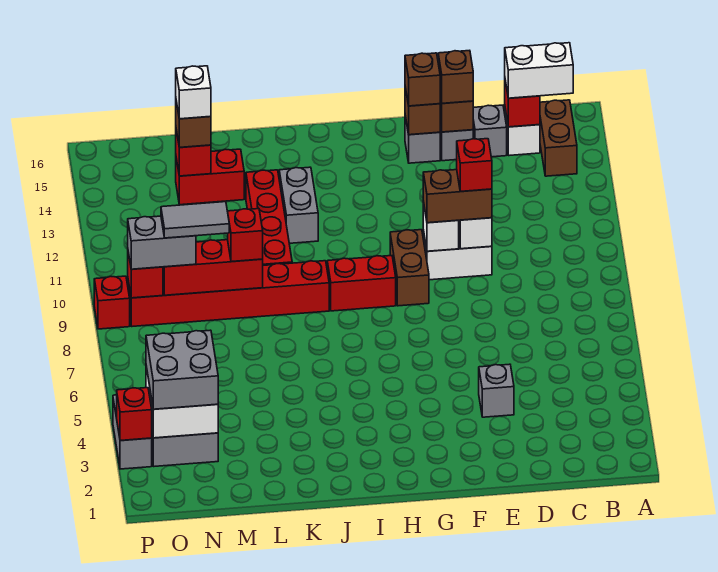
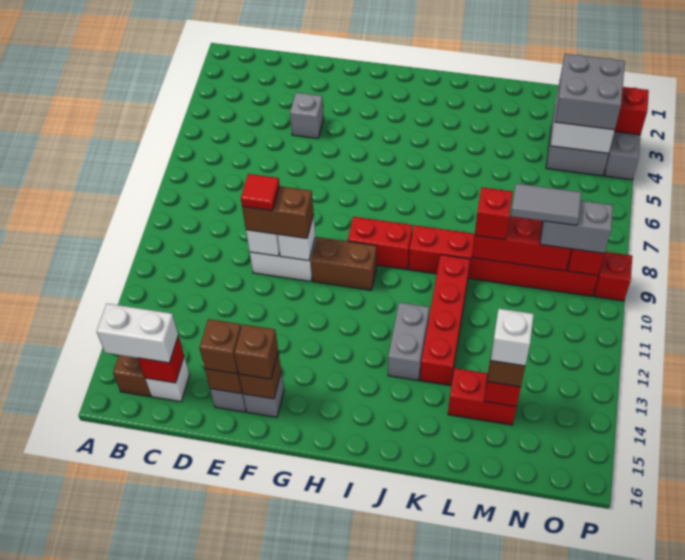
grey brick D15 level 1 -> none
red brick E10 level 4 -> red tile E10 level 4
brown brick G9:G10 level 1 -> brown brick G10:H10 level 1

